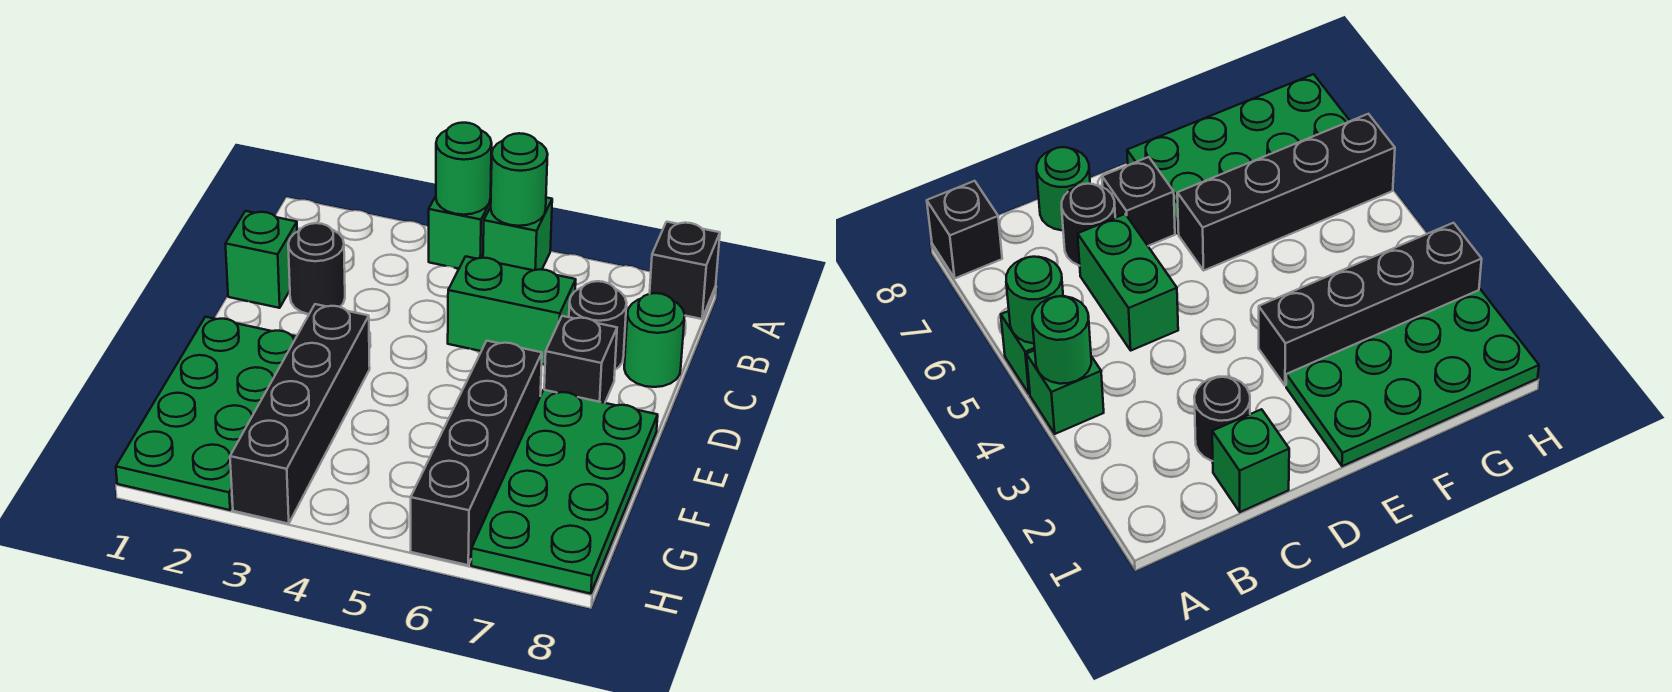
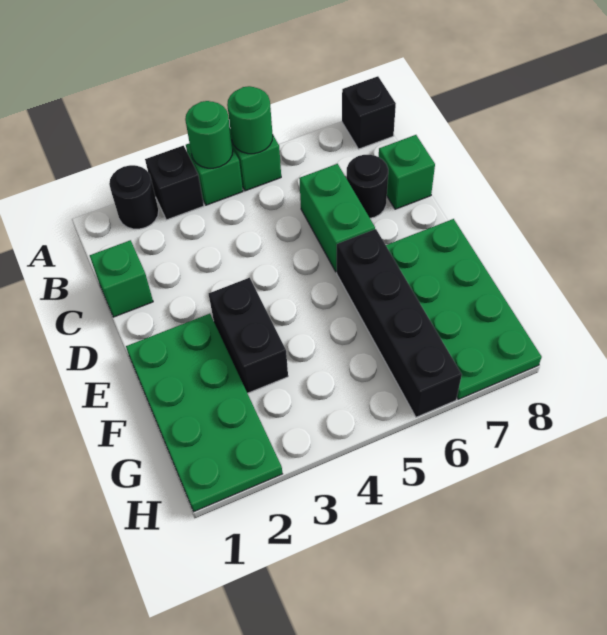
black round brick C2 level 1 -> black round brick A2 level 1
green brick C5:C6 level 1 -> green brick C6:D6 level 1
green round brick C8 level 1 -> green brick C8 level 1
black brick D7 level 1 -> black brick A3 level 1
black brick E3:H3 level 1 -> black brick E3:F3 level 1

